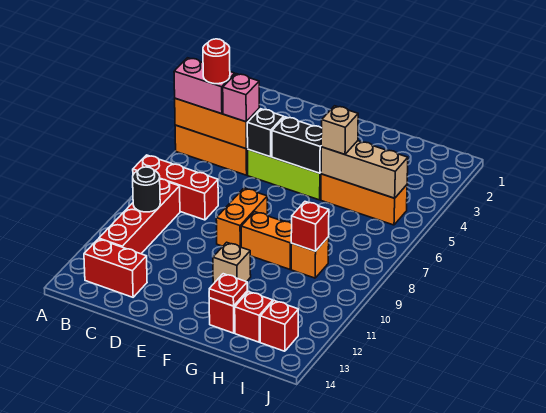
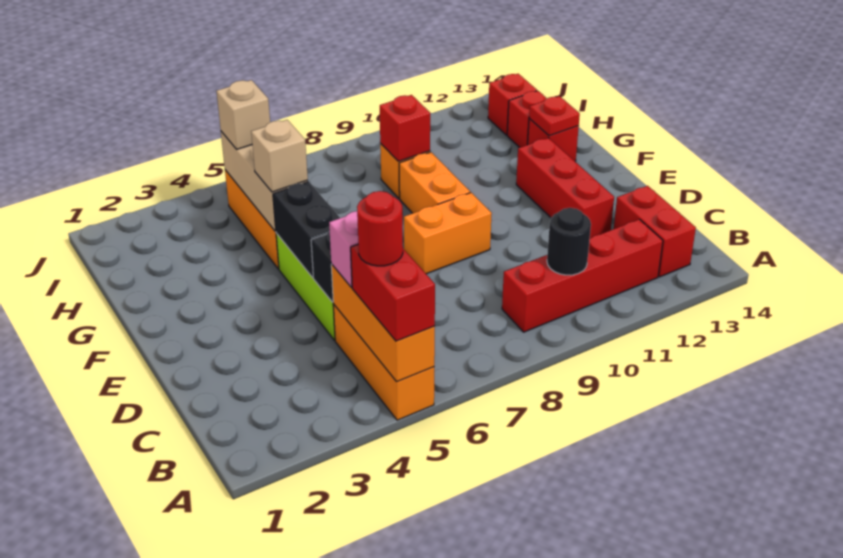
pink brick A5:B5 level 3 -> red brick A5:B5 level 3
red brick A8:C8 level 1 -> red brick D12:F12 level 1
tan brick F11 level 1 -> tan brick I5 level 3

